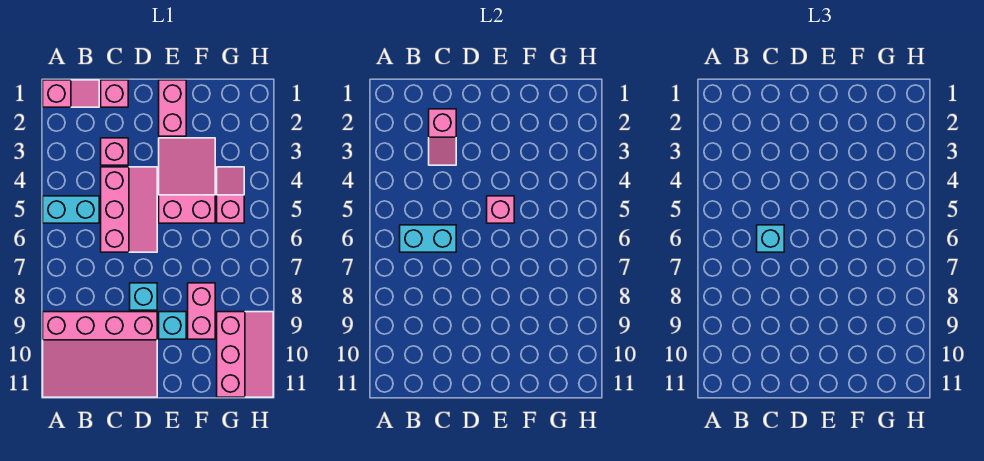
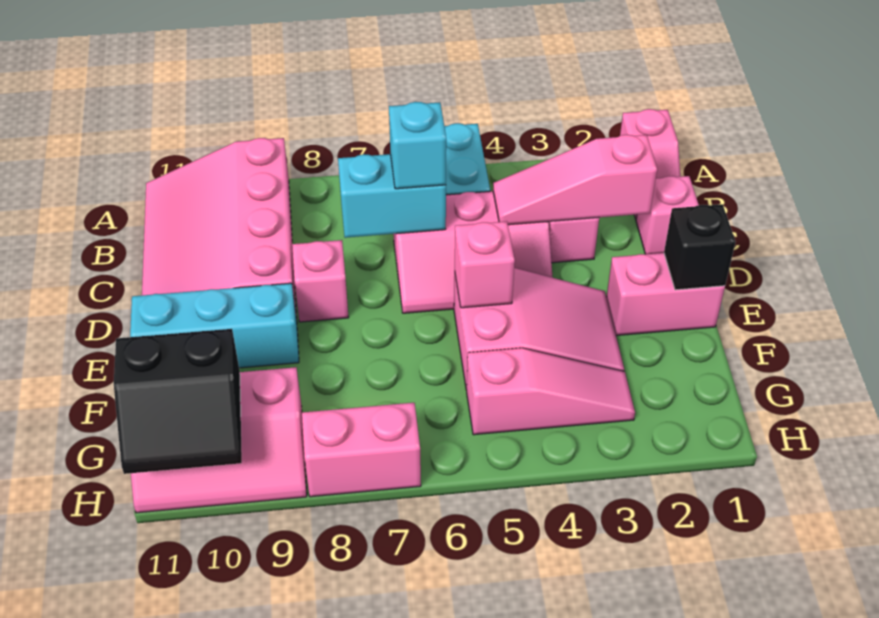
cyan brick B6:C6 level 2 -> cyan brick C6:C7 level 2
pink slope C2:C3 level 2 top 2 -> pink slope C2:C4 level 2 top 2
cyan brick D8 level 1 -> pink brick D8 level 1
none -> black brick E1 level 2
cyan brick E9 level 1 -> cyan brick E9:E11 level 1
pink brick F8:F9 level 1 -> pink brick H7:H8 level 1
pink slope G4:G5 level 1 top 5 -> pink slope G3:G5 level 1 top 5
none -> black slope G10:H11 level 2 top G

